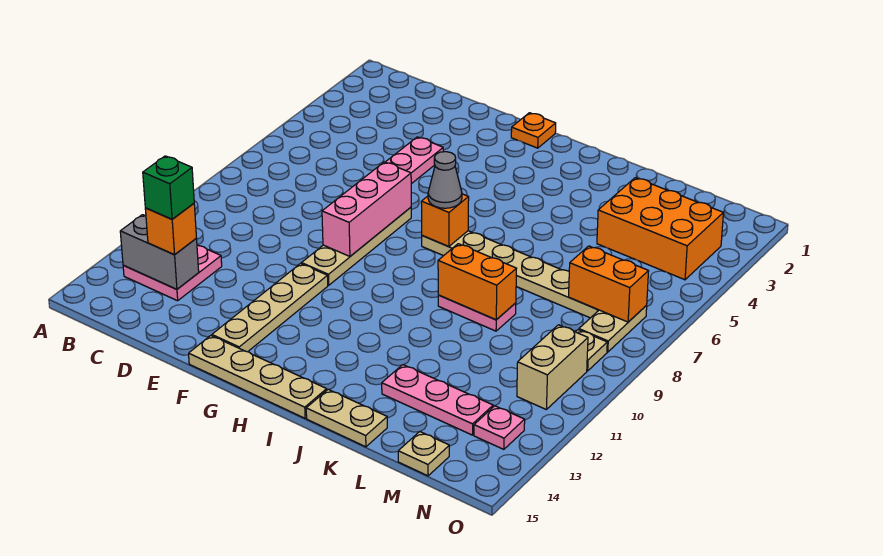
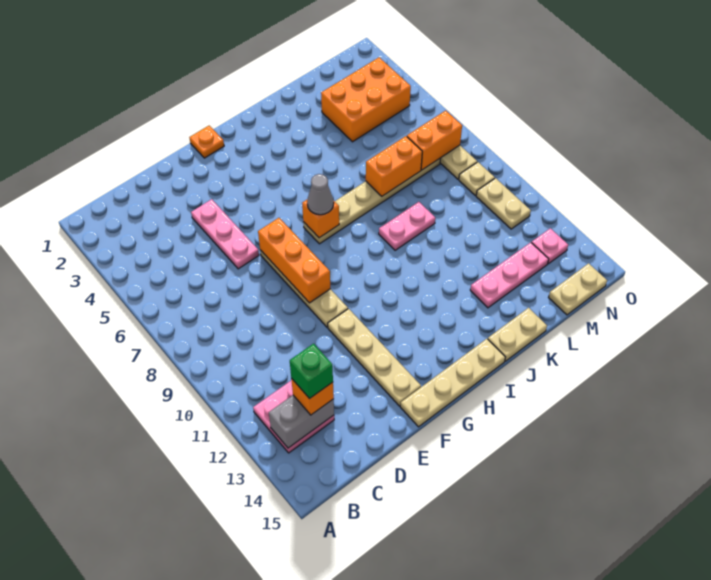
pink brick F7:F9 level 2 -> orange brick F7:F9 level 2
orange brick J9:K9 level 2 -> orange brick K7:L7 level 2
tan plate M15 level 1 -> tan plate M15:N15 level 1
tan brick N10:N11 level 1 -> tan plate N10:N11 level 1

